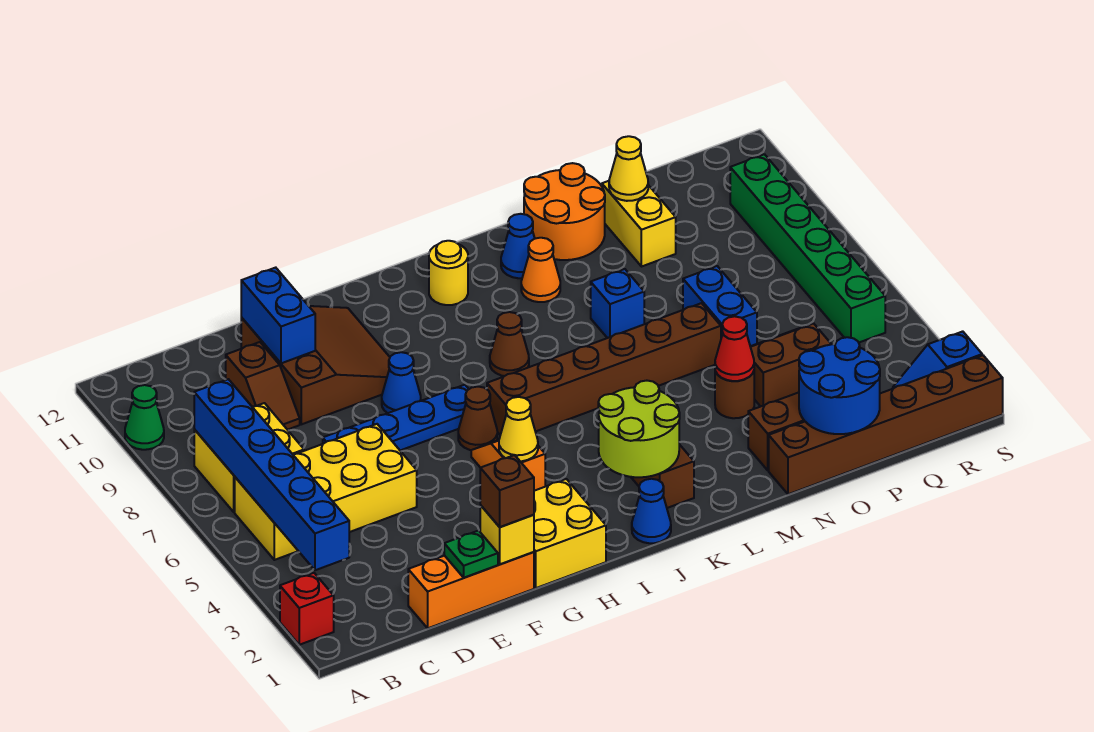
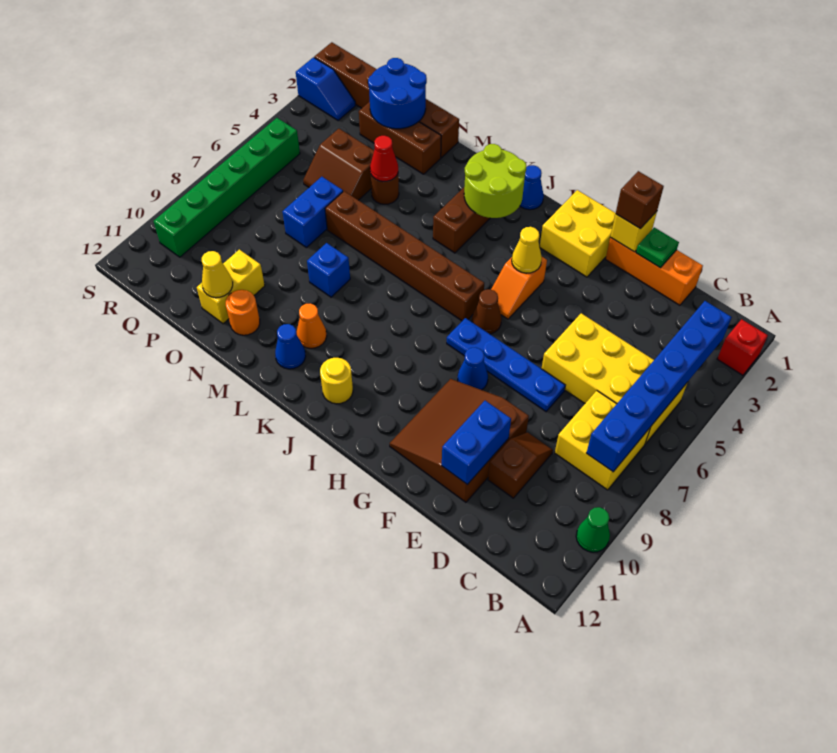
brown cone J8 level 1 -> none
orange round brick M11:N12 level 1 -> orange round brick N11 level 1

